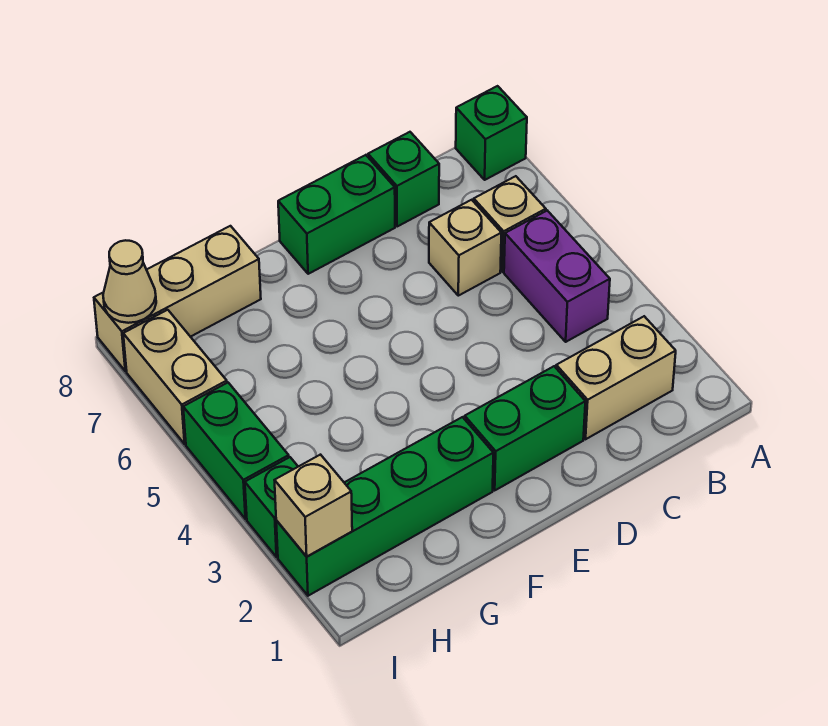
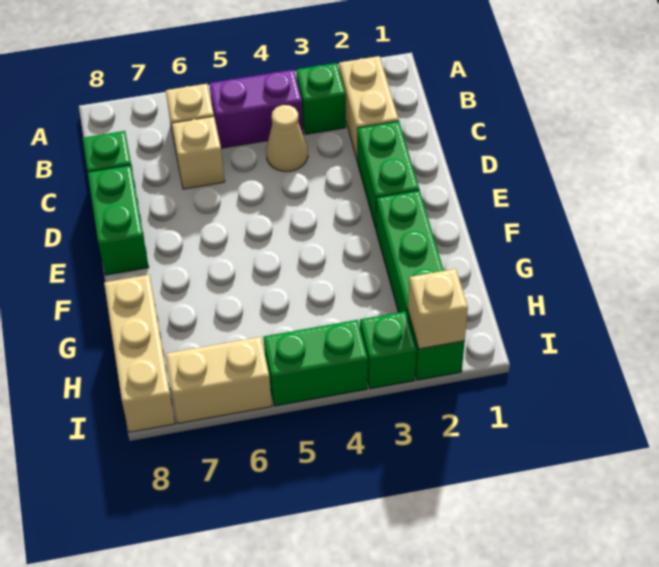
green brick A8 level 1 -> green brick B3 level 1
tan cone I8 level 2 -> tan cone C4 level 1

